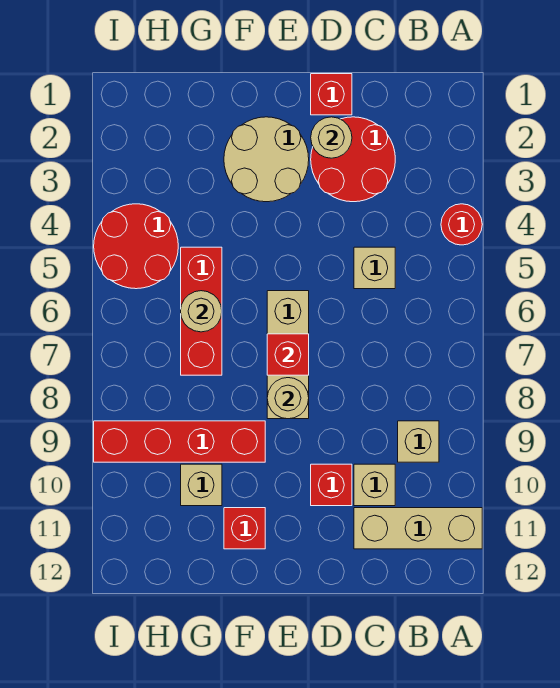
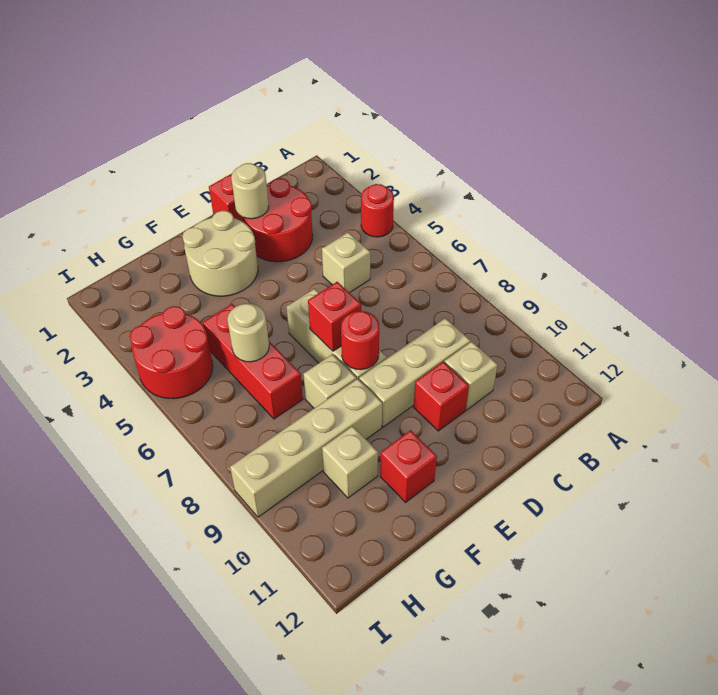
tan brick A11:C11 level 1 -> tan brick C9:E9 level 1
tan brick B9 level 1 -> tan brick F8 level 1
tan round brick E8 level 2 -> red round brick E8 level 2
red brick F9:I9 level 1 -> tan brick F9:I9 level 1

